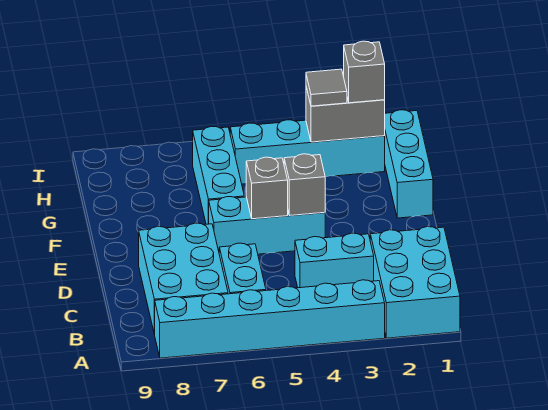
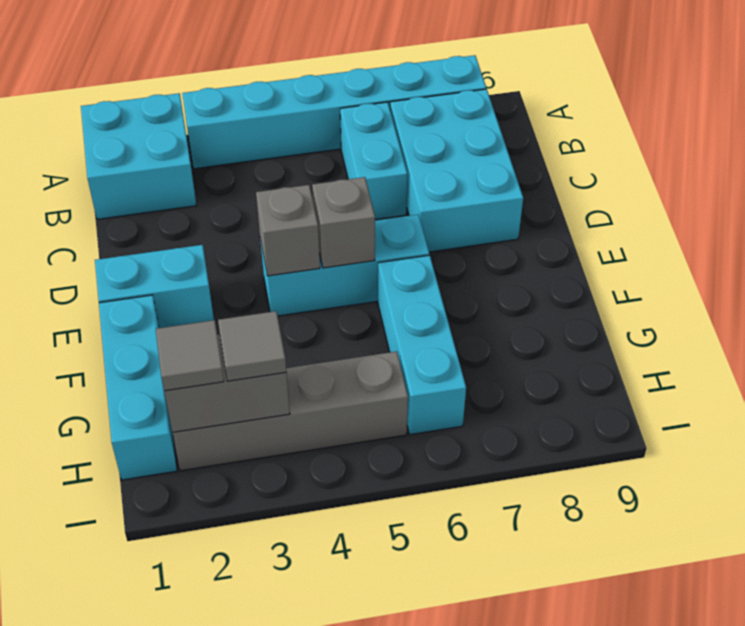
cyan brick A1:C2 level 1 -> cyan brick A1:B2 level 1
cyan brick C3:C4 level 1 -> cyan brick E1:E2 level 1
cyan brick H2:H5 level 1 -> grey brick H2:H5 level 1
grey brick H2 level 3 -> grey tile H2 level 3

